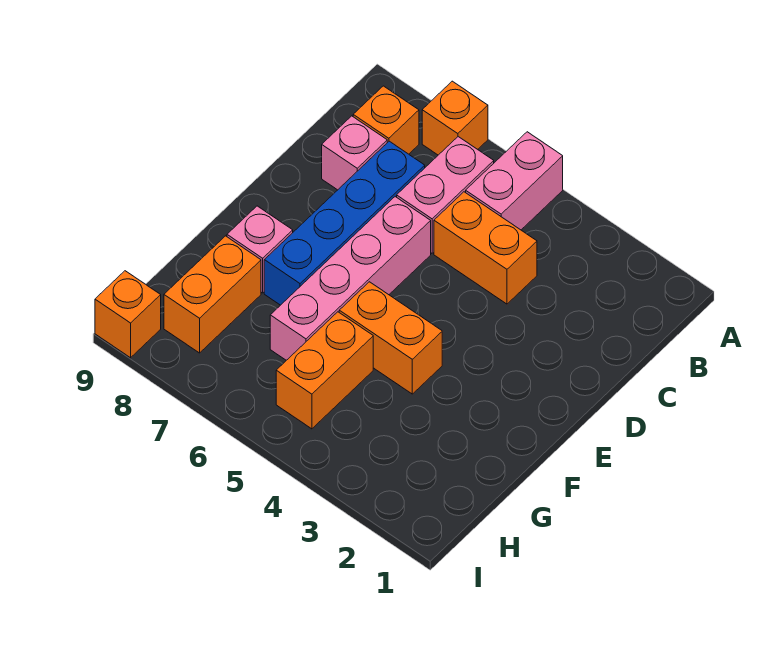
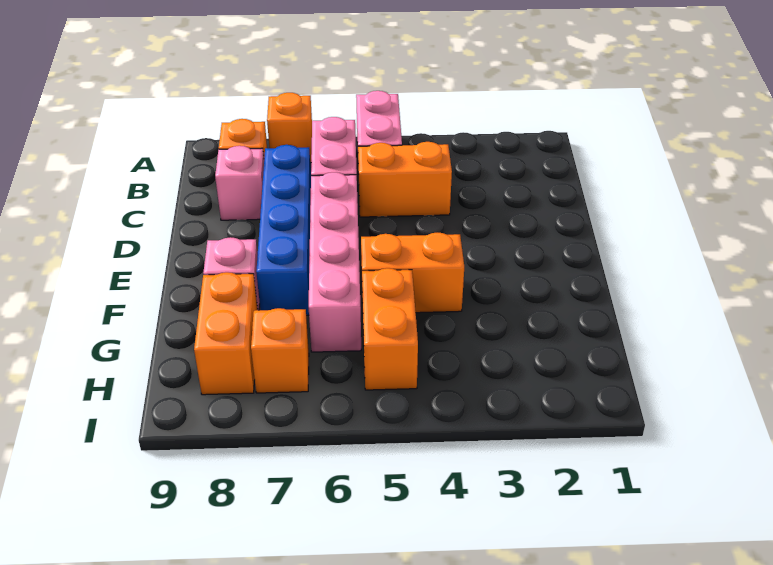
orange brick I9 level 1 -> orange brick H7 level 1

